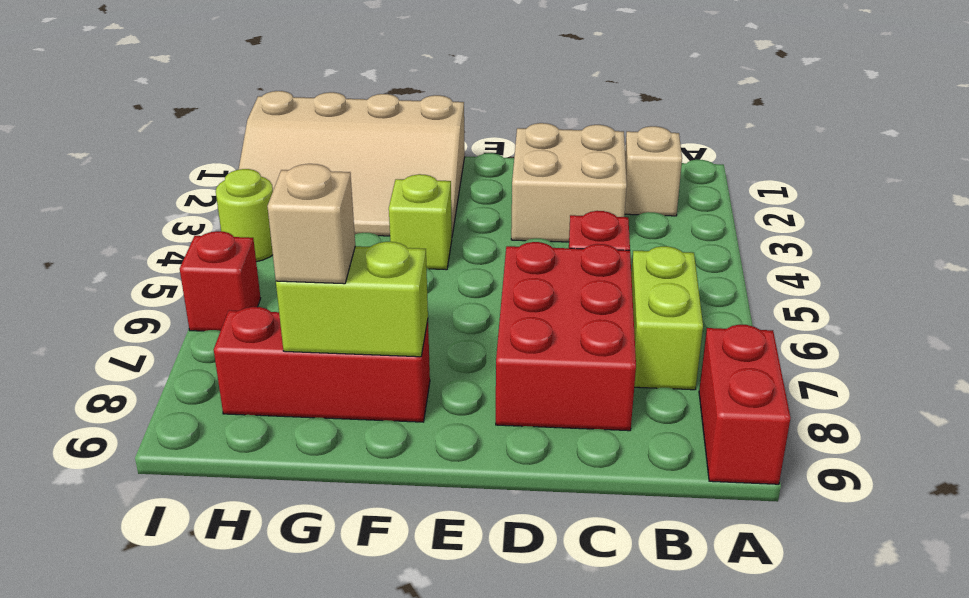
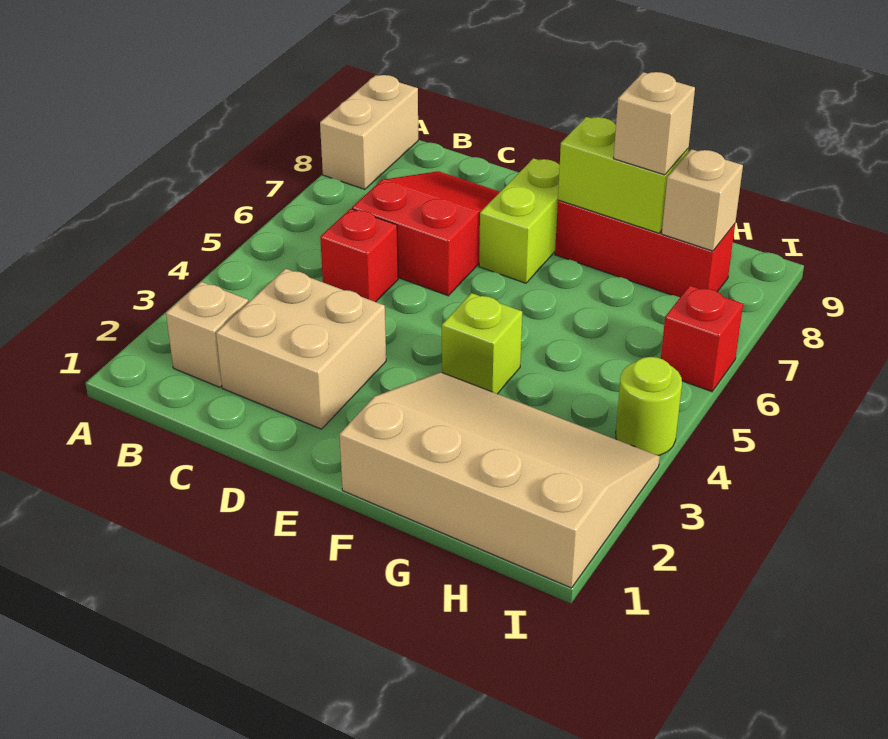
red brick A8:A9 level 1 -> tan brick A8:A9 level 1
lime brick B6:B7 level 1 -> lime brick E7:E8 level 1
red brick C6:D8 level 1 -> red slope C6:D8 level 1 top 6
none -> tan brick H8 level 2

